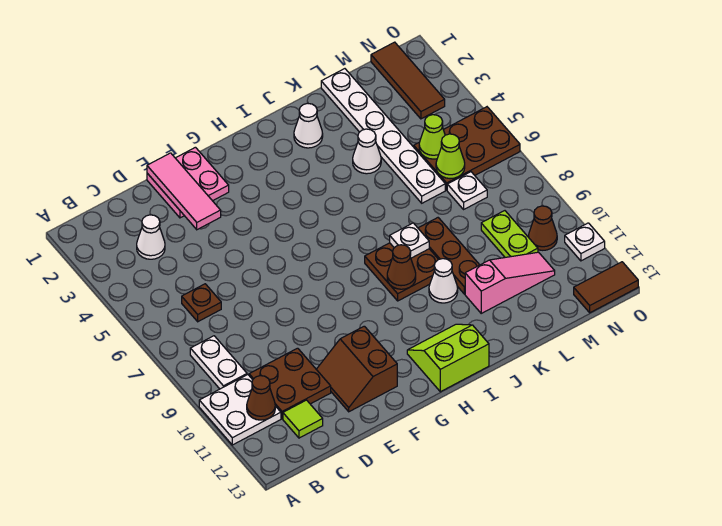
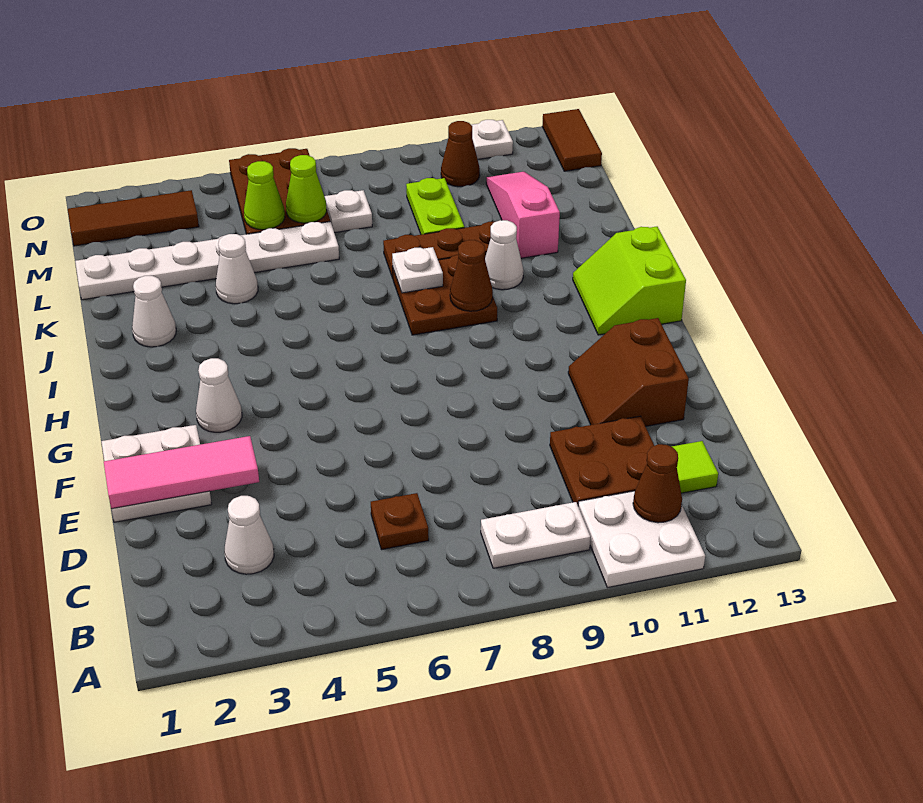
pink plate E1:F2 level 1 -> white plate E1:F2 level 1
brown slope E11:F12 level 1 top F -> brown slope E11:F12 level 1 top 12
none -> white cone G3 level 1
lime plate M9:M10 level 1 -> lime plate L9:M9 level 1

